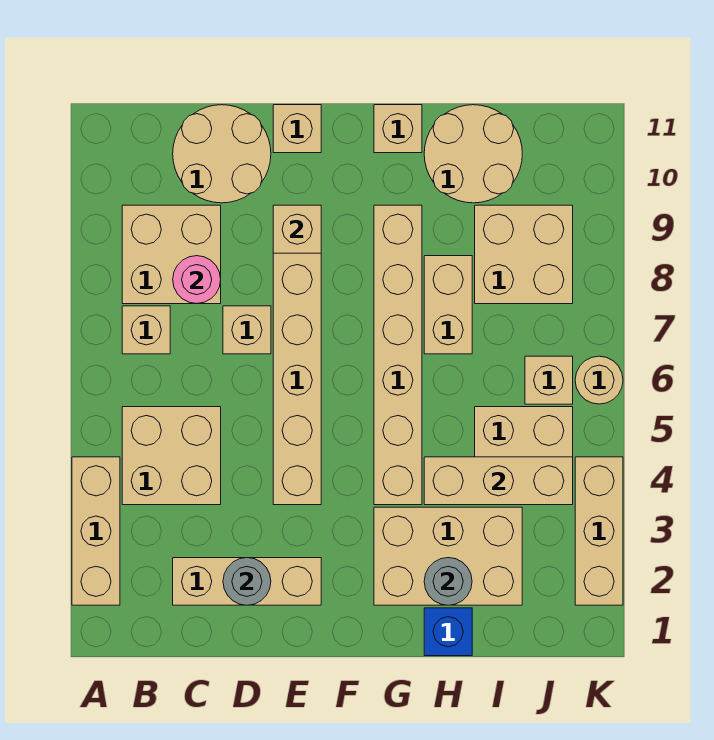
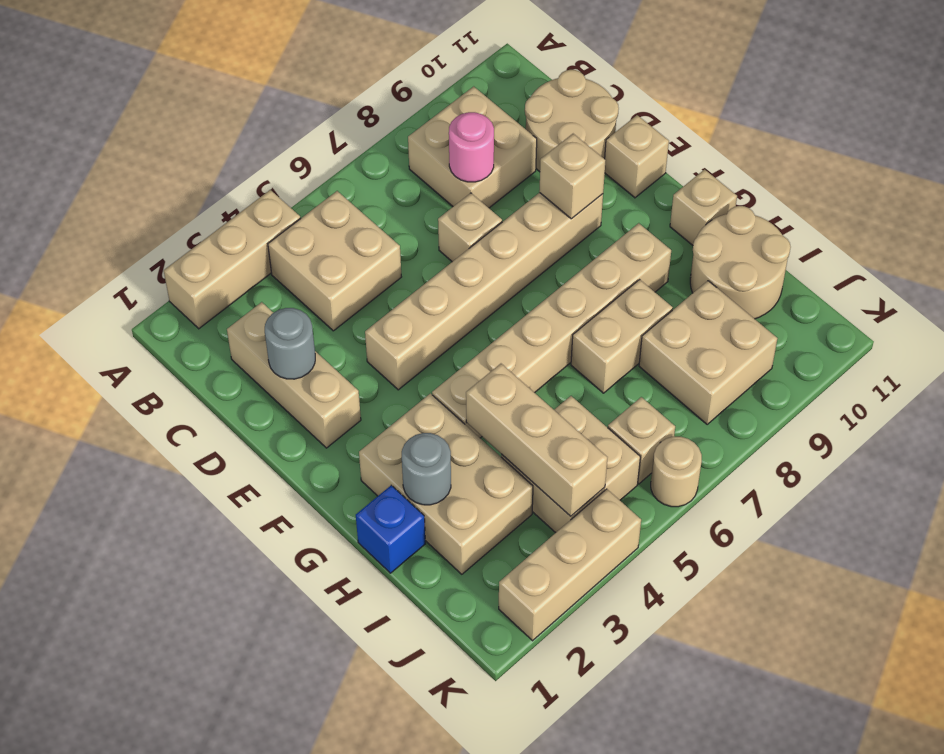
tan brick B7 level 1 -> none

